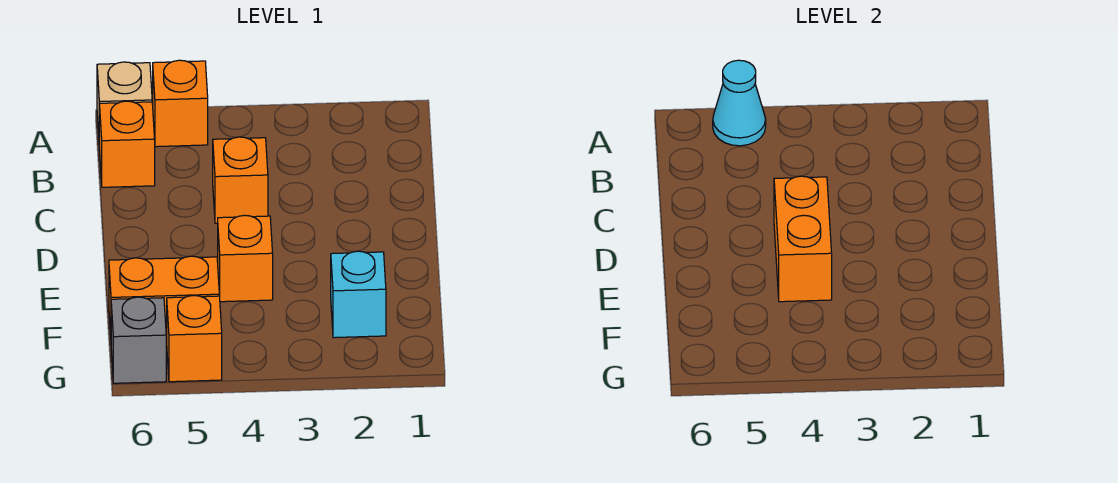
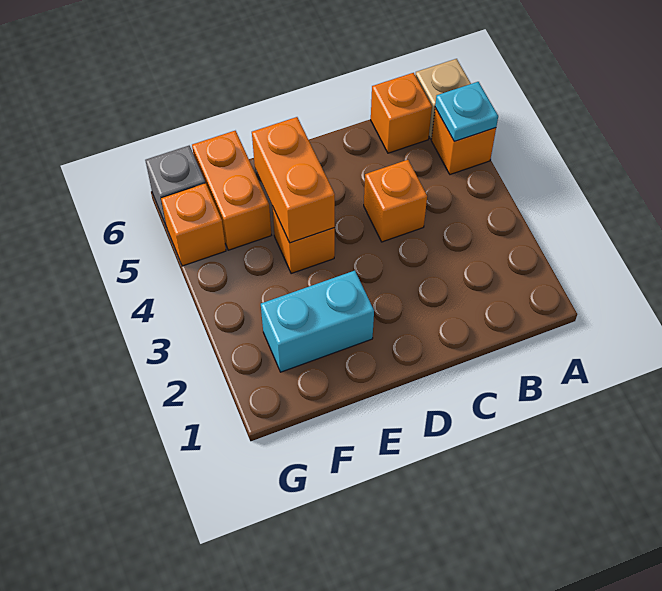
cyan cone A5 level 2 -> cyan plate A5 level 2
orange brick D4:E4 level 2 -> orange brick E4:E5 level 2
cyan brick F2 level 1 -> cyan brick E2:F2 level 1

